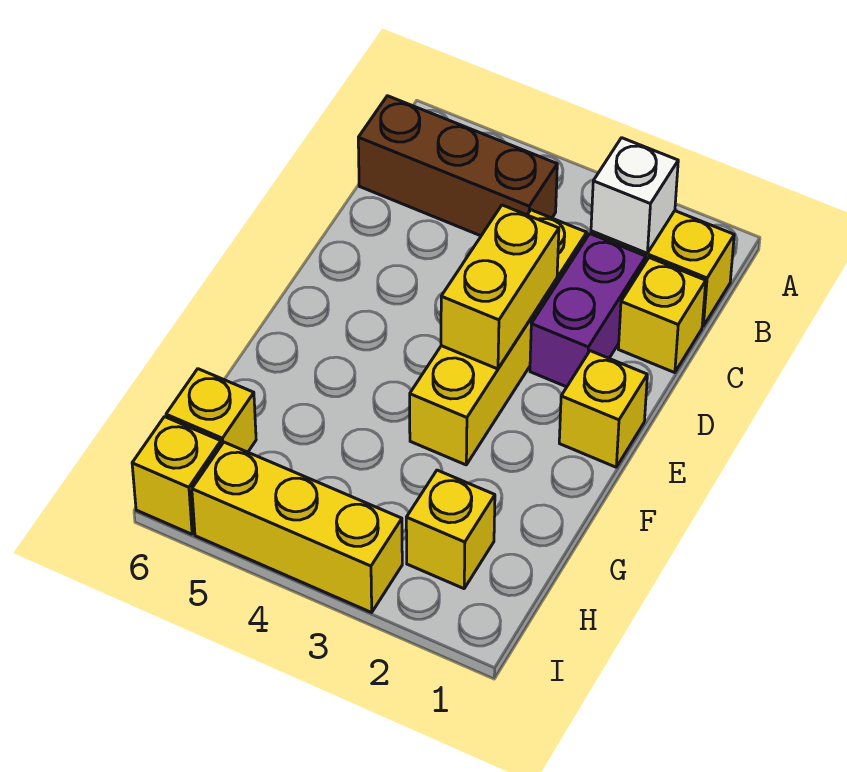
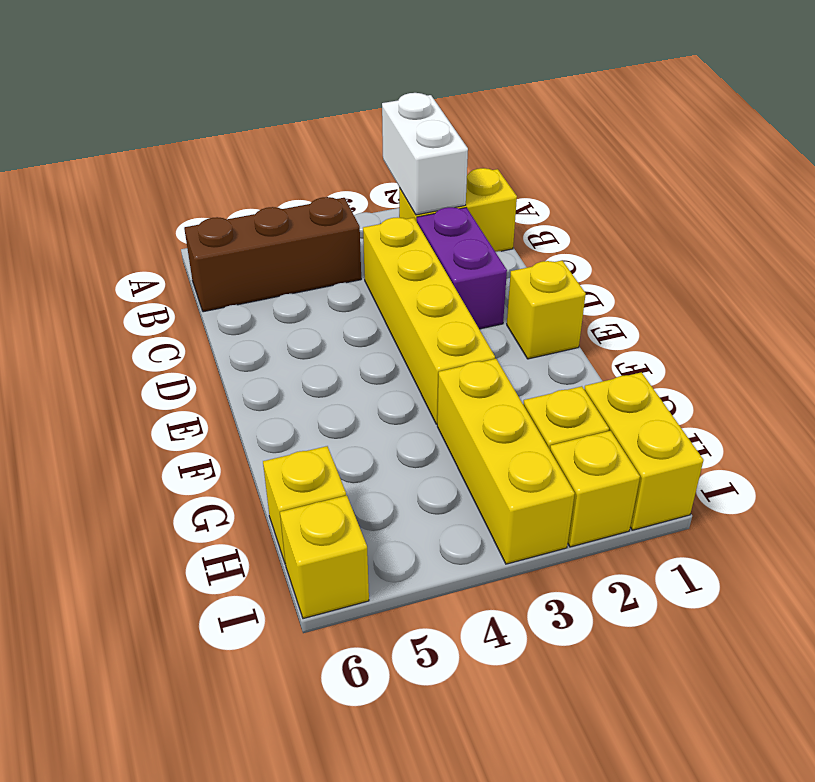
white brick B2 level 2 -> white brick A2:B2 level 2
yellow brick C1 level 1 -> yellow brick I2 level 1
yellow brick D3:E3 level 2 -> yellow brick H1:I1 level 1
yellow brick I3:I5 level 1 -> yellow brick G3:I3 level 1

